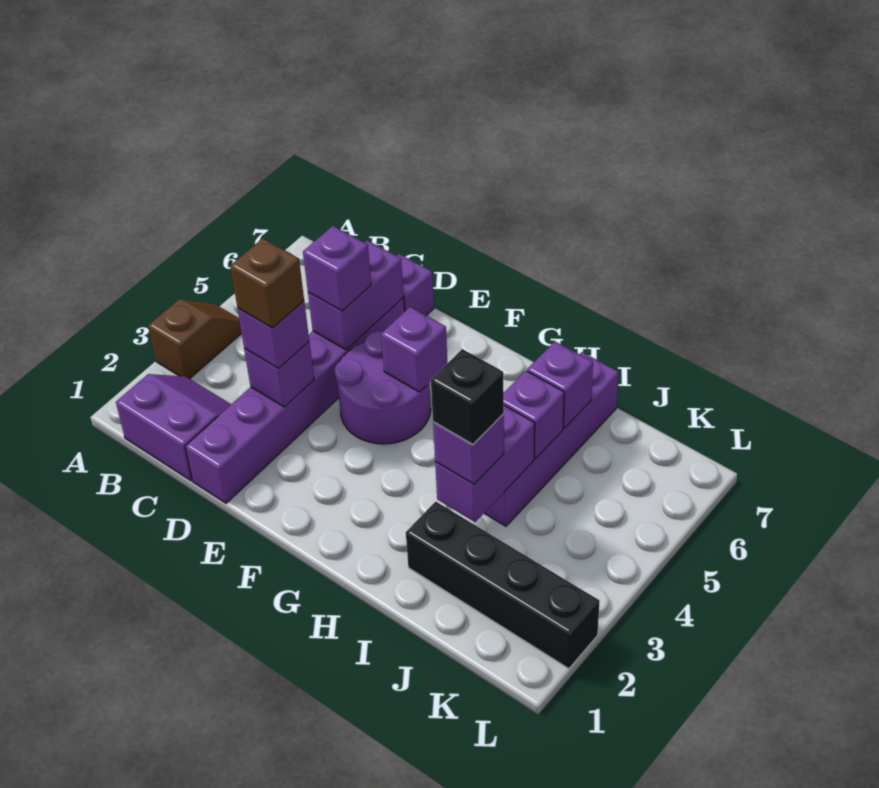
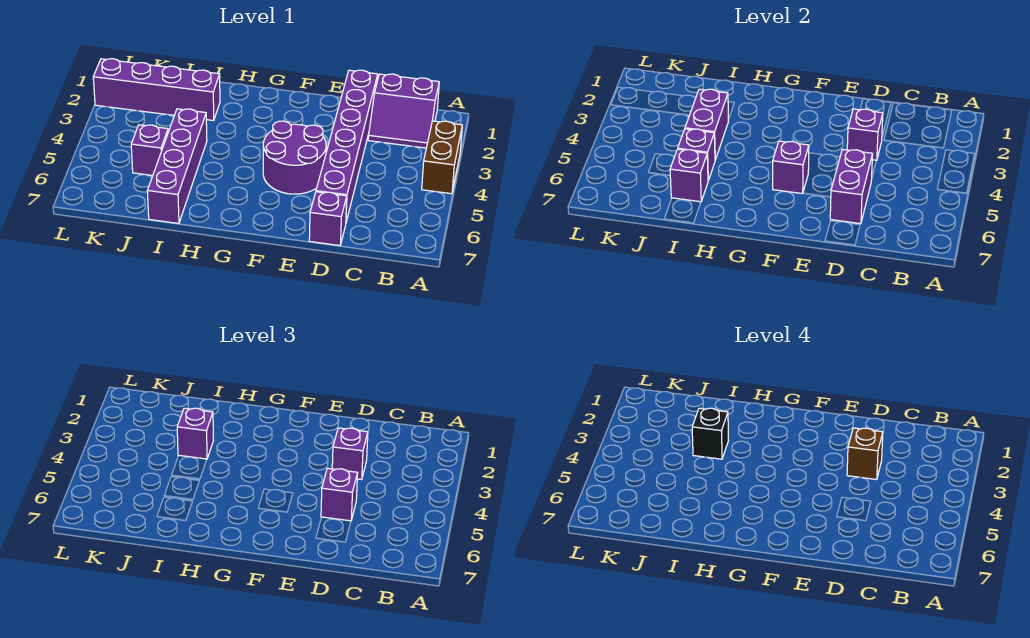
brown slope A3:A4 level 1 top 3 -> brown brick A3:A4 level 1
black brick I2:L2 level 1 -> purple brick I2:L2 level 1
none -> purple brick J5 level 1

